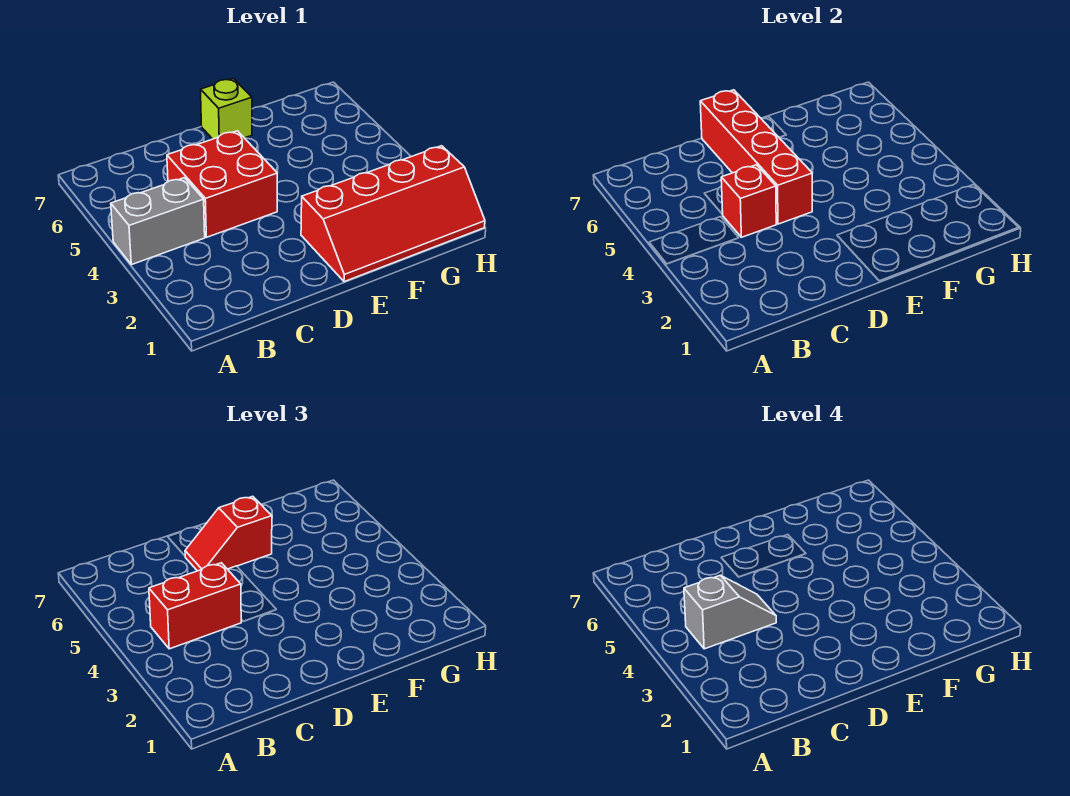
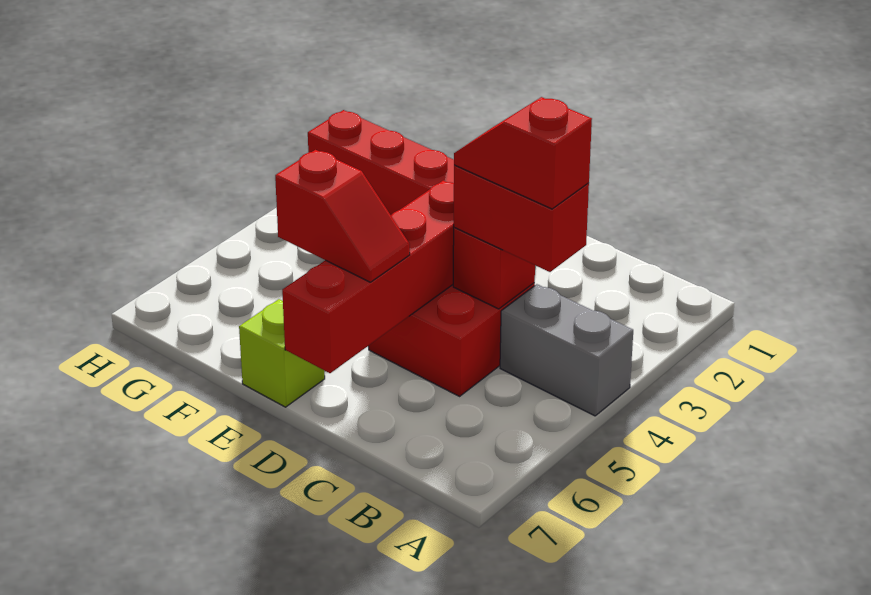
grey slope B4:C4 level 4 top B -> red slope B4:C4 level 4 top B

